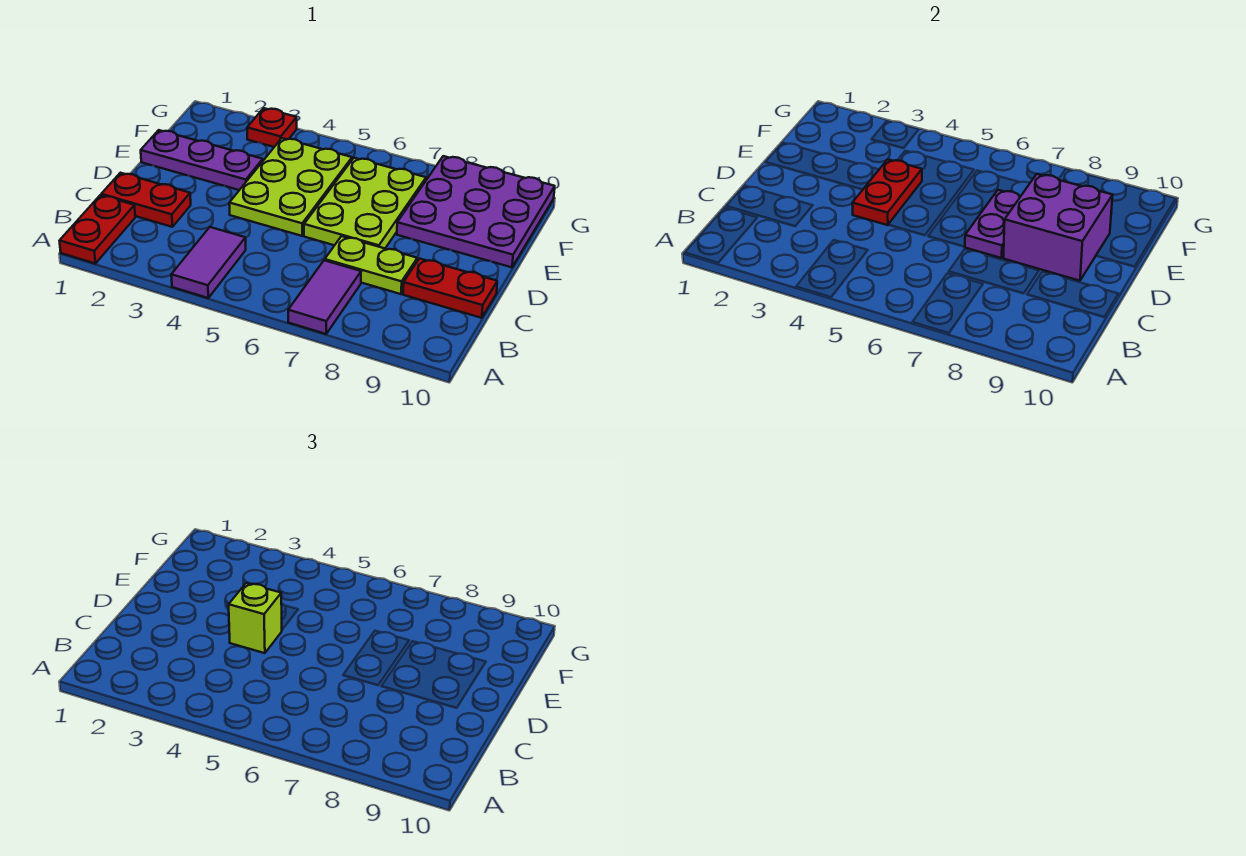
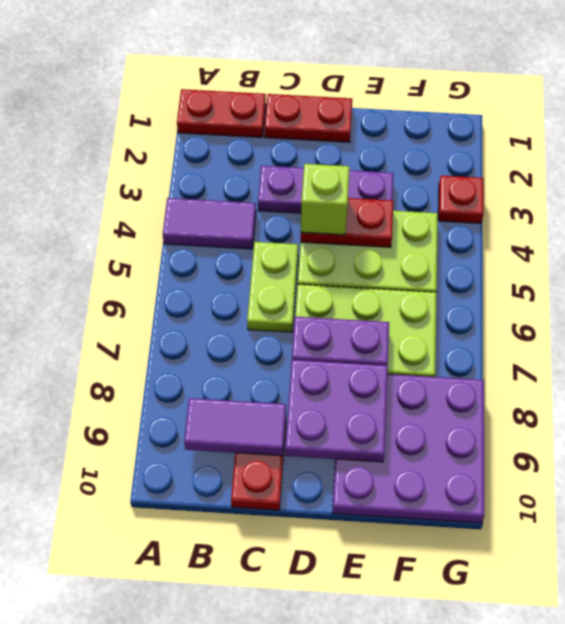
purple tile A7:B7 level 1 -> purple tile B9:C9 level 2
red plate C1:C2 level 1 -> red plate C1:D1 level 1
lime plate C7:C8 level 1 -> lime plate C5:C6 level 1
purple brick D8:E9 level 2 -> purple plate D8:E9 level 2
purple plate E1:E3 level 1 -> purple plate C3:E3 level 1

